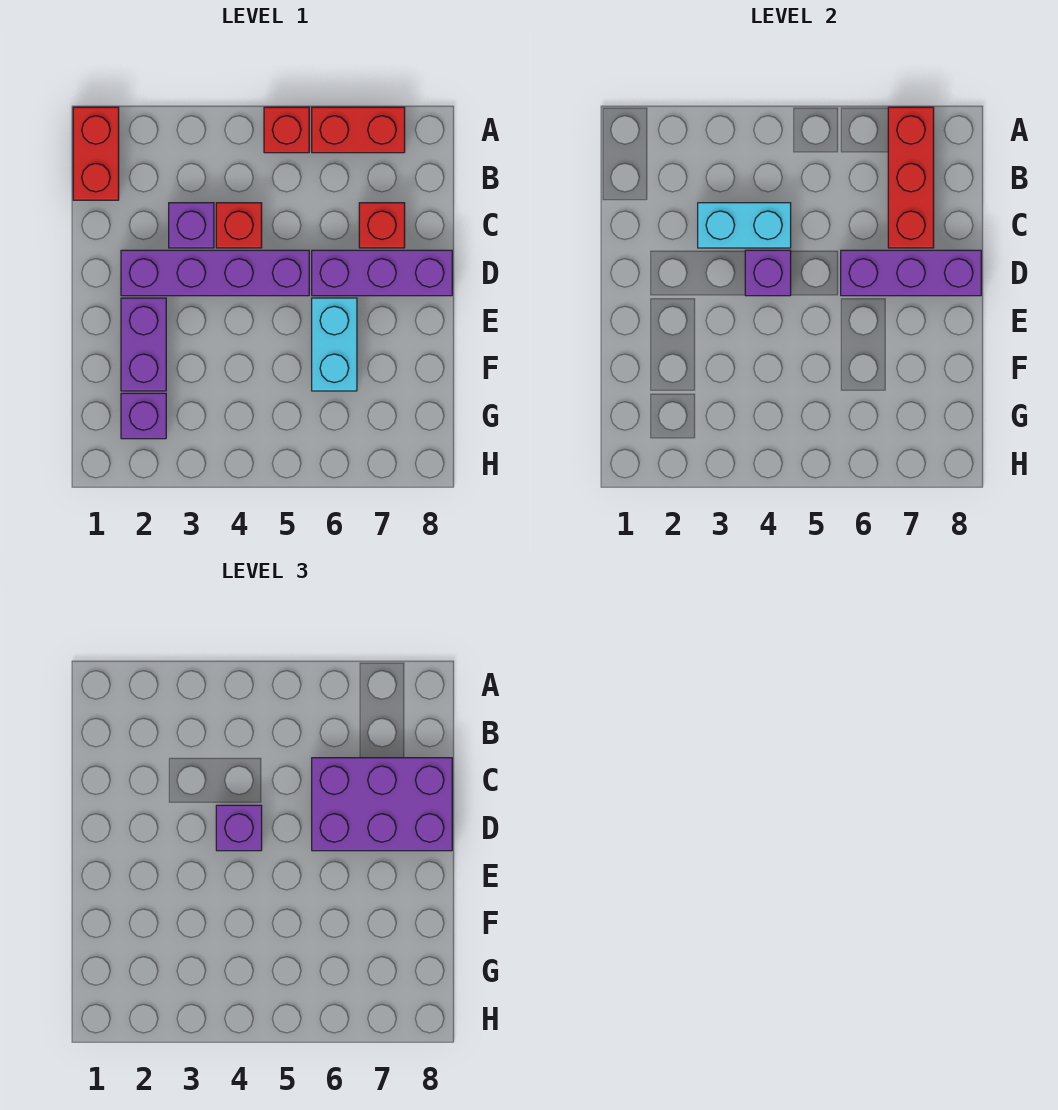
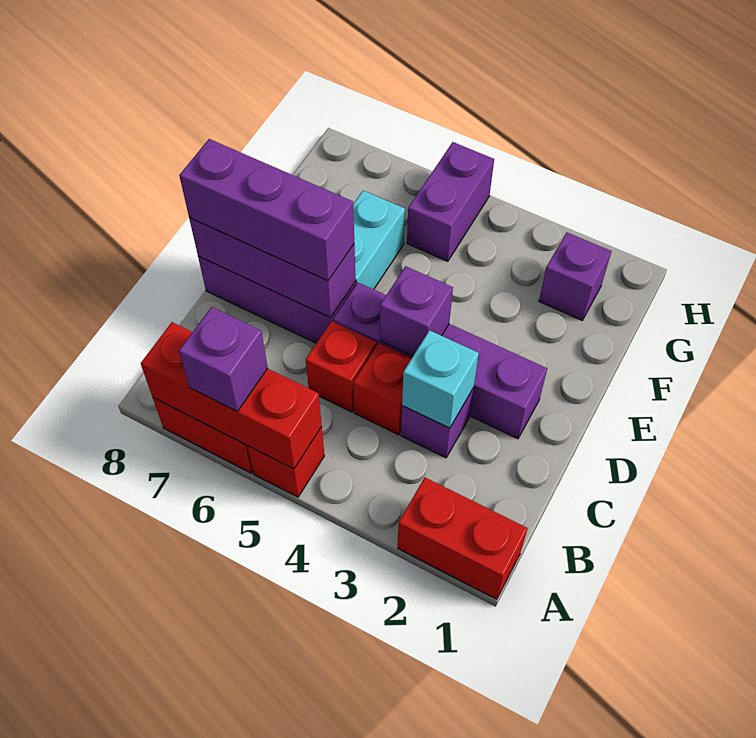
red brick A1:B1 level 1 -> red brick A1:A2 level 1
red brick A7:C7 level 2 -> red brick A5:A7 level 2
cyan brick C3:C4 level 2 -> cyan brick C3 level 2
purple brick C6:D8 level 3 -> purple brick D6:D8 level 3
red brick C7 level 1 -> red brick C5 level 1
purple brick D4 level 3 -> purple brick A6 level 3
purple brick E2:F2 level 1 -> purple brick G5:H5 level 1

